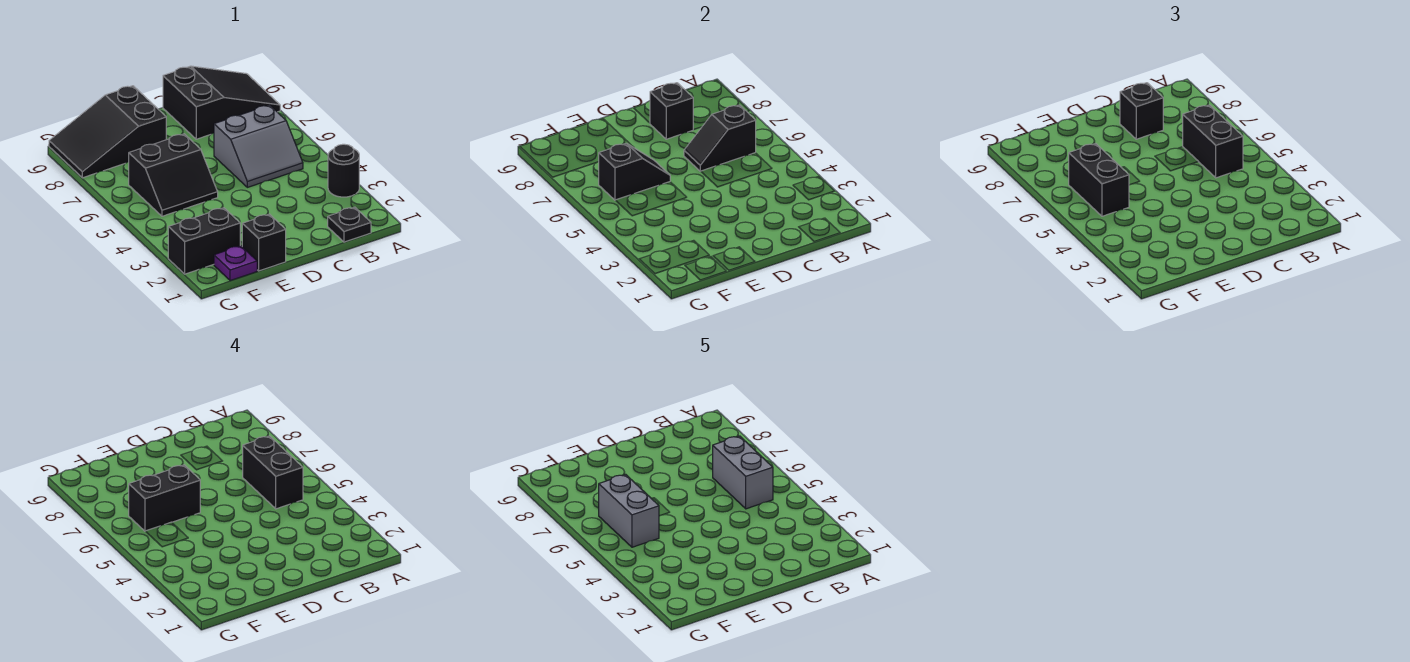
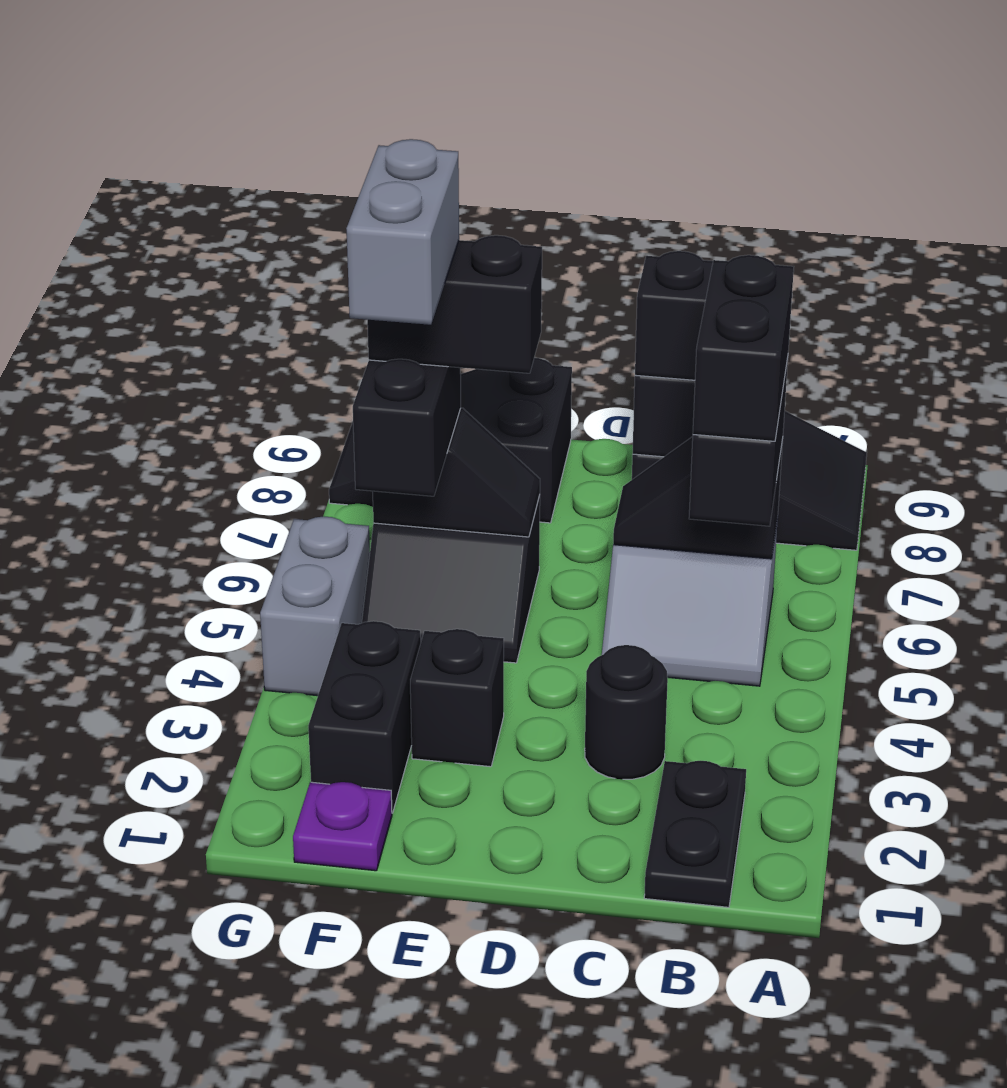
black round brick A3 level 1 -> black round brick C3 level 1
black plate B1 level 1 -> black plate B1:B2 level 1
grey brick B5:B6 level 5 -> grey brick G4:G5 level 1
black brick E1 level 1 -> black brick E3 level 1
black brick F2:G2 level 1 -> black brick F2:F3 level 1

